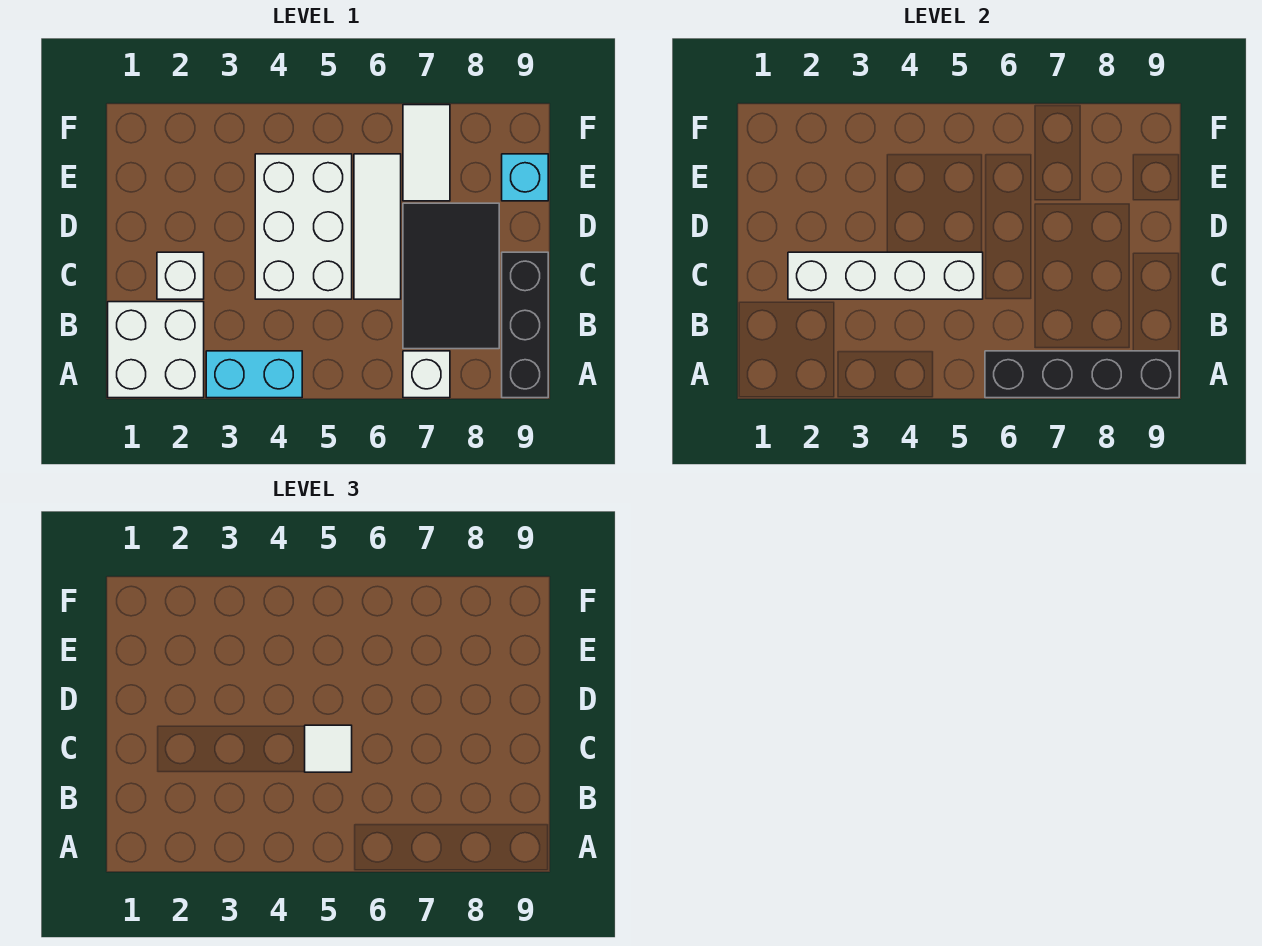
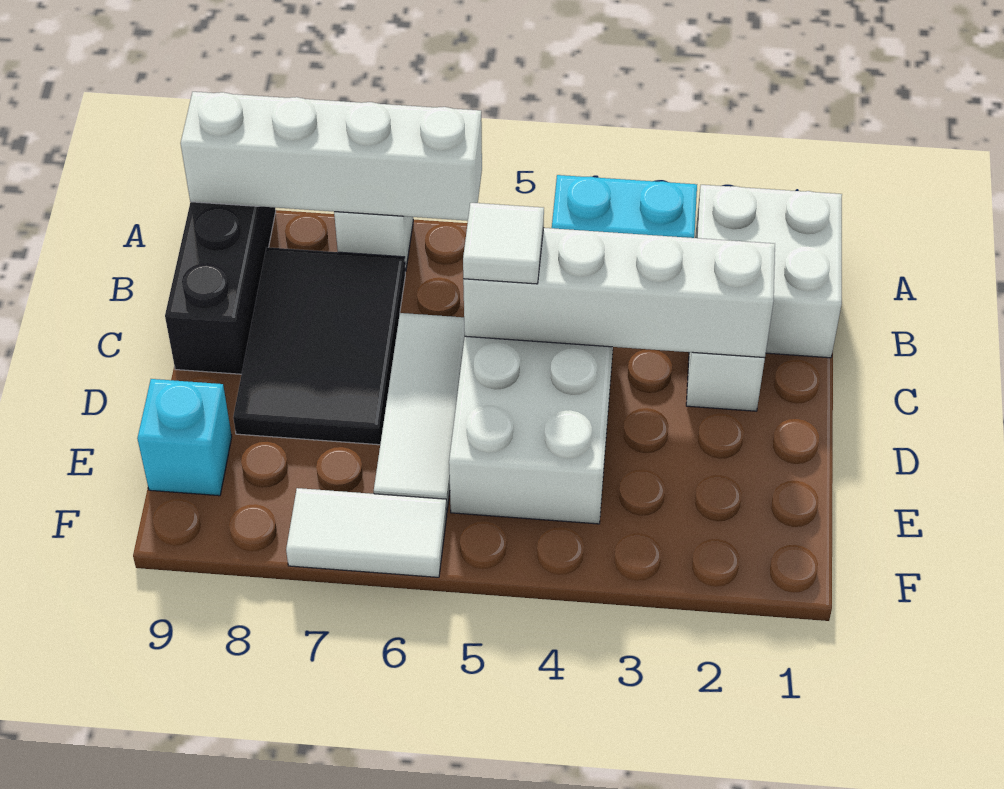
black brick A6:A9 level 2 -> white brick A6:A9 level 2
white tile E7:F7 level 1 -> white tile F6:F7 level 1

